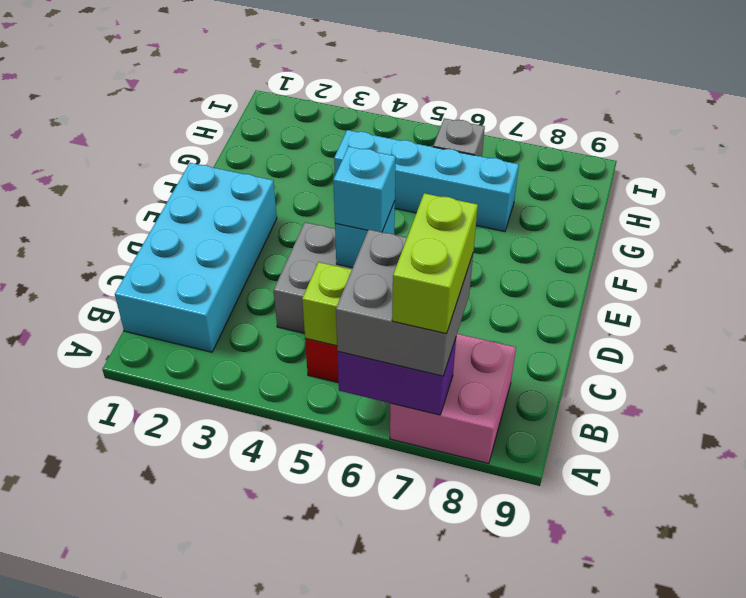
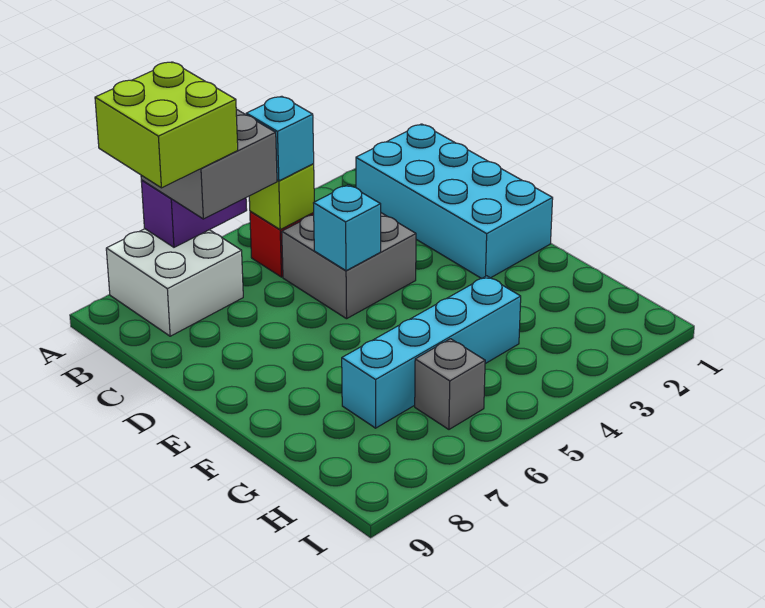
pink brick A7:B8 level 1 -> white brick A7:B8 level 1
lime brick A7:B7 level 4 -> lime brick A7:B8 level 4
cyan brick D5 level 3 -> cyan brick B5 level 3

